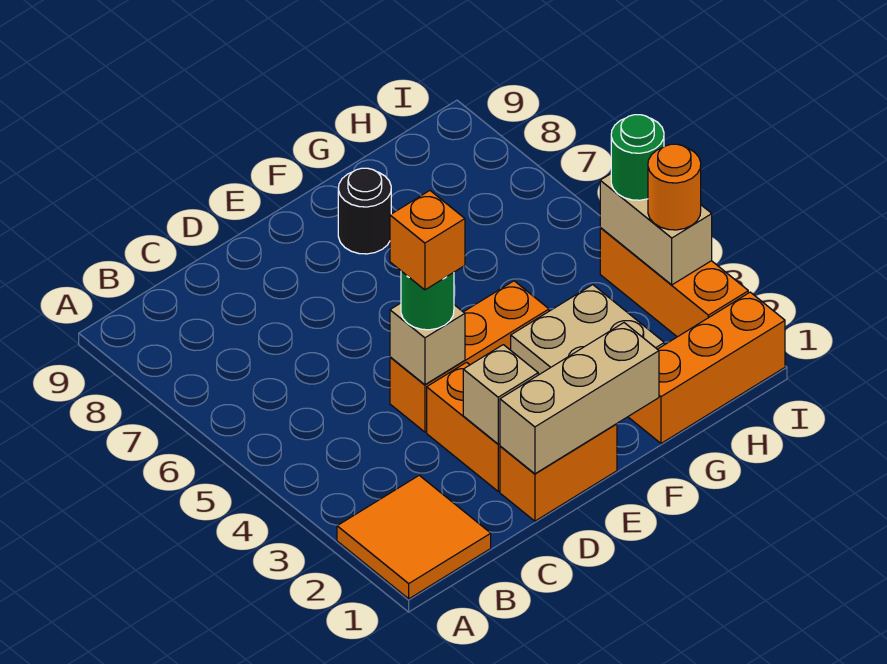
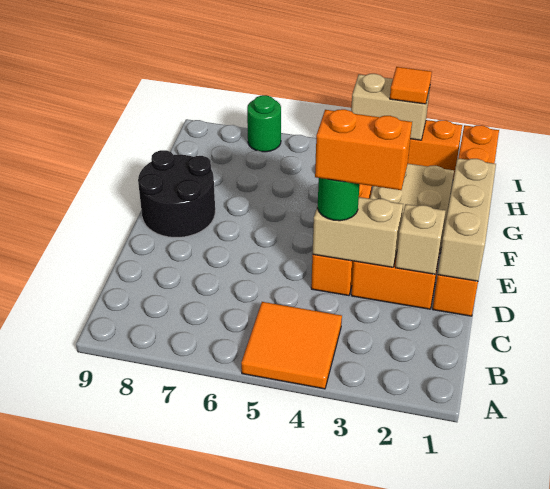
orange tile A1:B2 level 1 -> orange tile A4:B5 level 1
tan brick D4 level 2 -> tan brick D3:D4 level 2
orange brick D4 level 4 -> orange brick D3:D4 level 4
black round brick F8 level 1 -> black round brick E8:F9 level 1
orange round brick I3 level 3 -> orange tile I3 level 3
green round brick I4 level 3 -> green round brick I7 level 1

